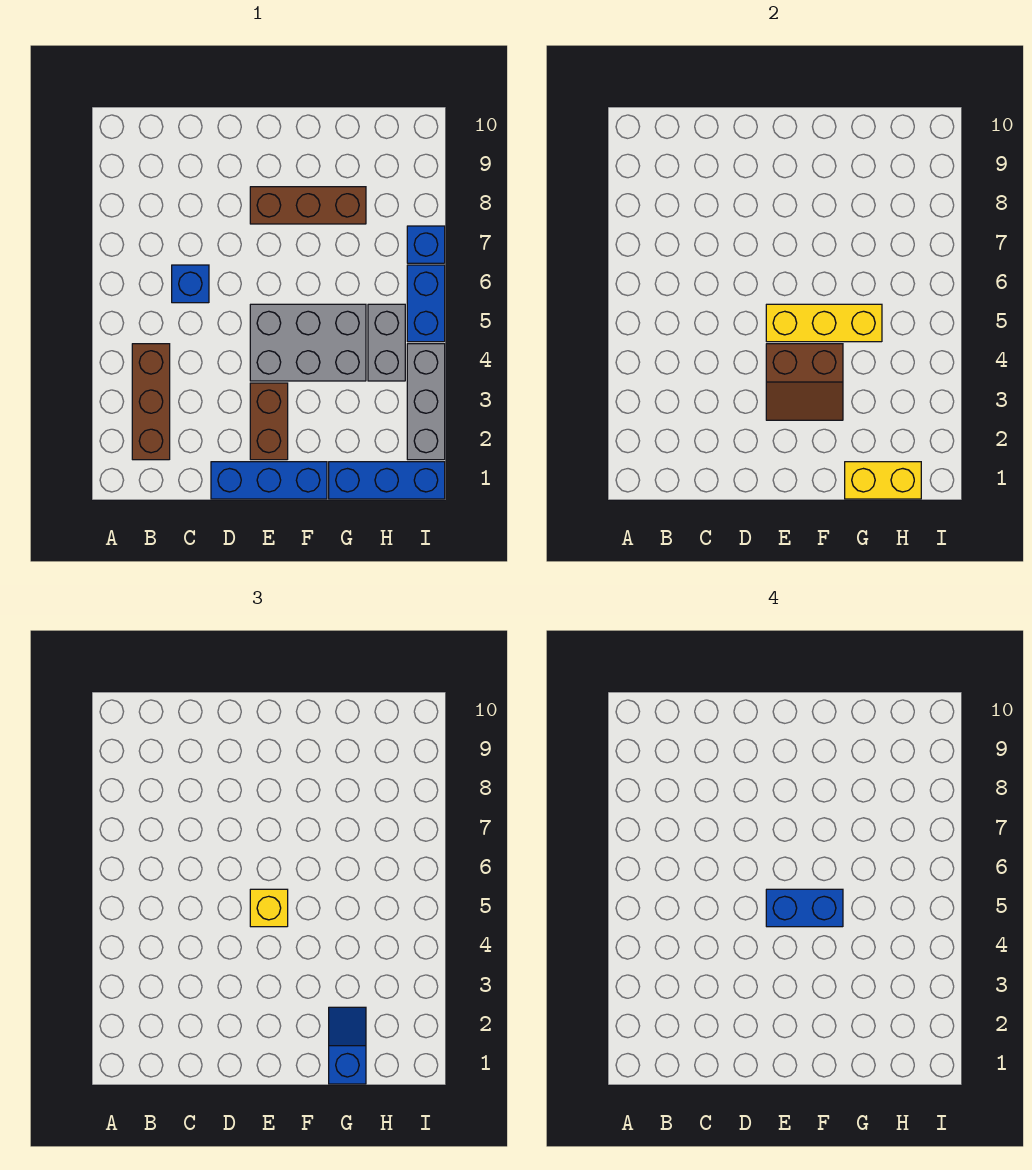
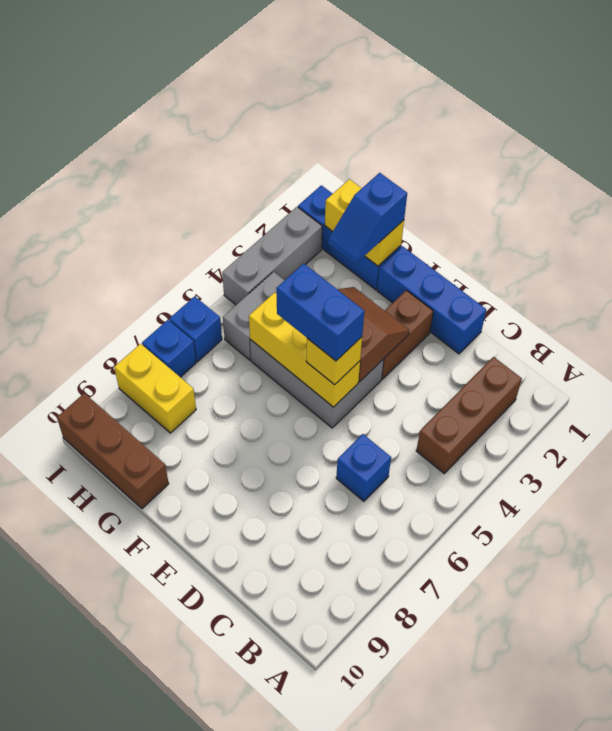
brown brick E8:G8 level 1 -> brown brick G10:I10 level 1
none -> yellow brick H8:I8 level 1
blue brick I5:I6 level 1 -> blue brick I6 level 1

